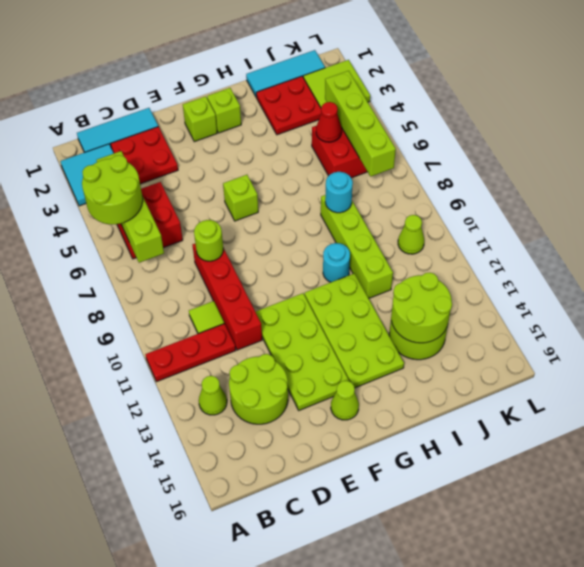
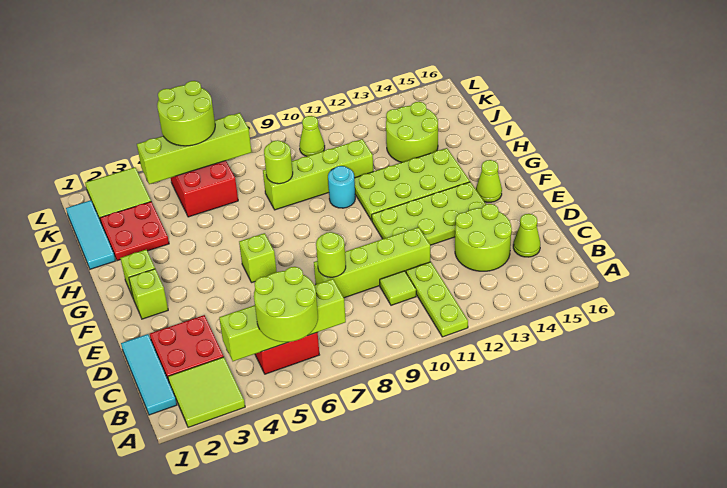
cyan tile A2:B3 level 1 -> lime tile A2:B3 level 1
red plate A11:C11 level 1 -> lime plate A11:C11 level 1
lime cone B13 level 1 -> lime cone C15 level 1
red brick D8:D11 level 1 -> lime brick D8:D11 level 1
cyan round brick I8 level 2 -> lime round brick I8 level 2
lime round brick I13:J14 level 2 -> lime round brick K5:L6 level 3
red cone J5 level 2 -> none

